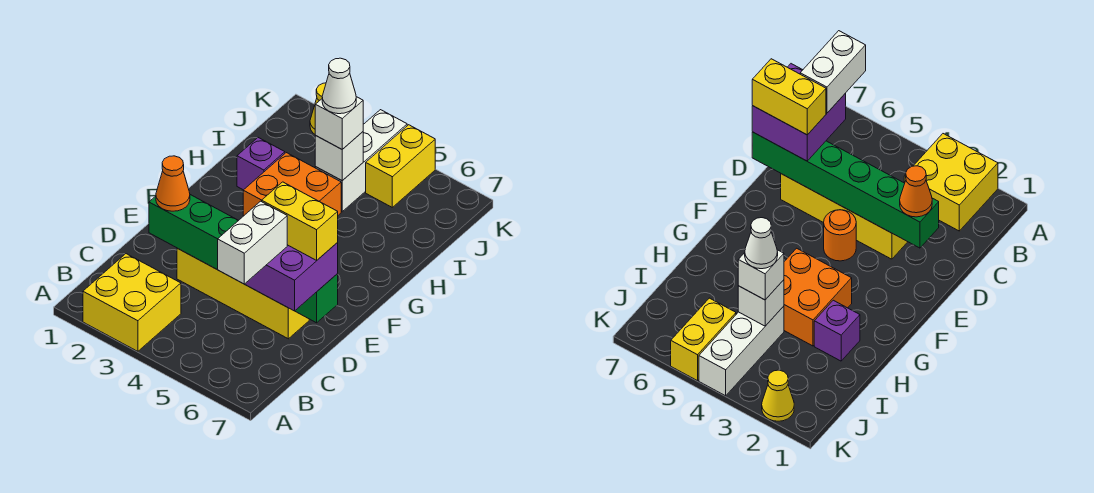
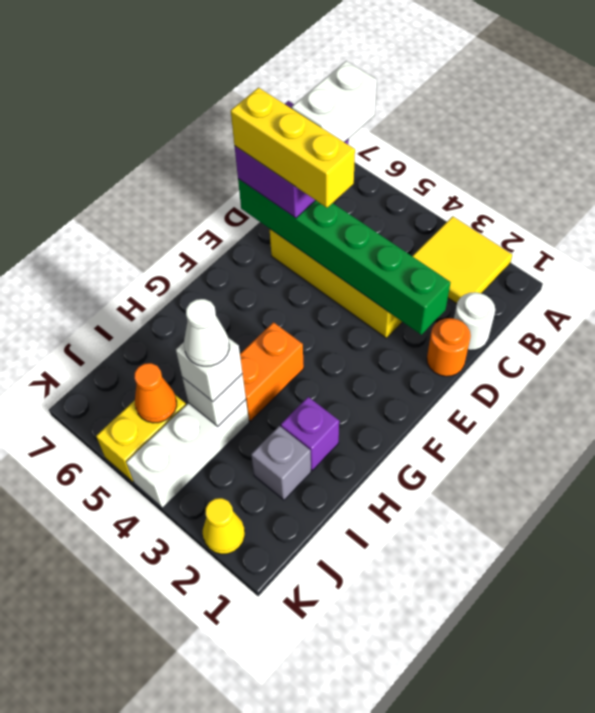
yellow brick A2:B3 level 1 -> yellow tile A2:B3 level 1
none -> white round brick C1 level 1
orange cone D2 level 3 -> orange cone J5 level 2
yellow brick D6:D7 level 4 -> yellow brick D5:D7 level 4
orange round brick E4 level 1 -> orange round brick D1 level 1
orange brick G3:H4 level 1 -> orange brick G4:H4 level 1
none -> grey brick I2 level 1

